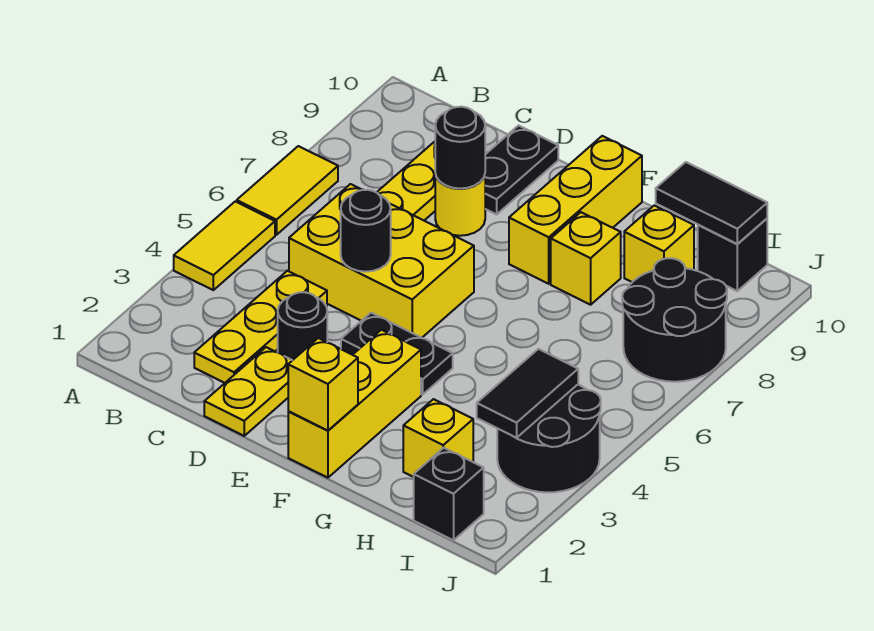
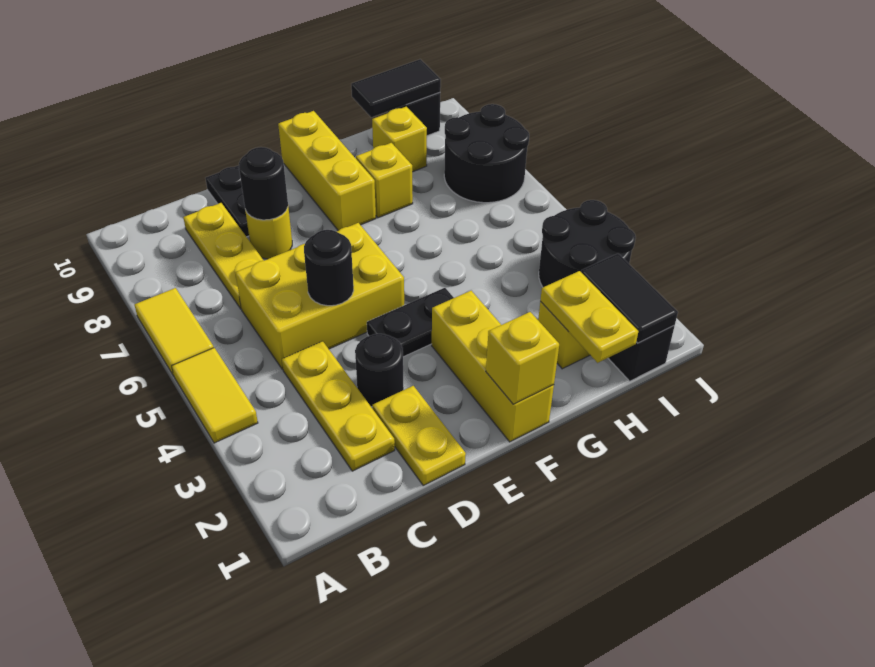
none -> yellow plate H1:H2 level 2
black tile I3:I4 level 2 -> black tile I1:I2 level 2

